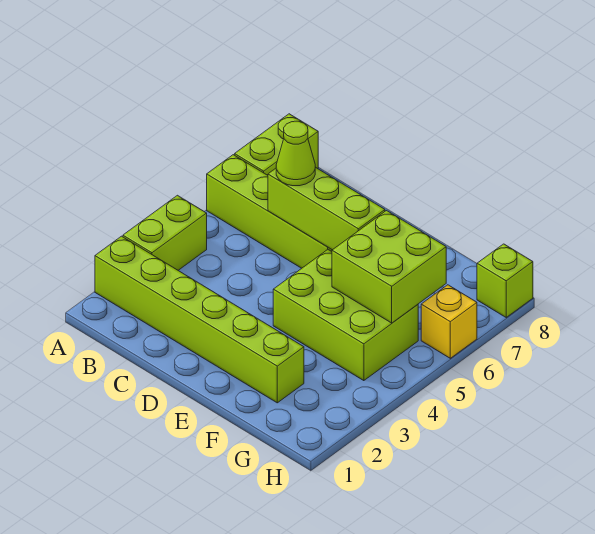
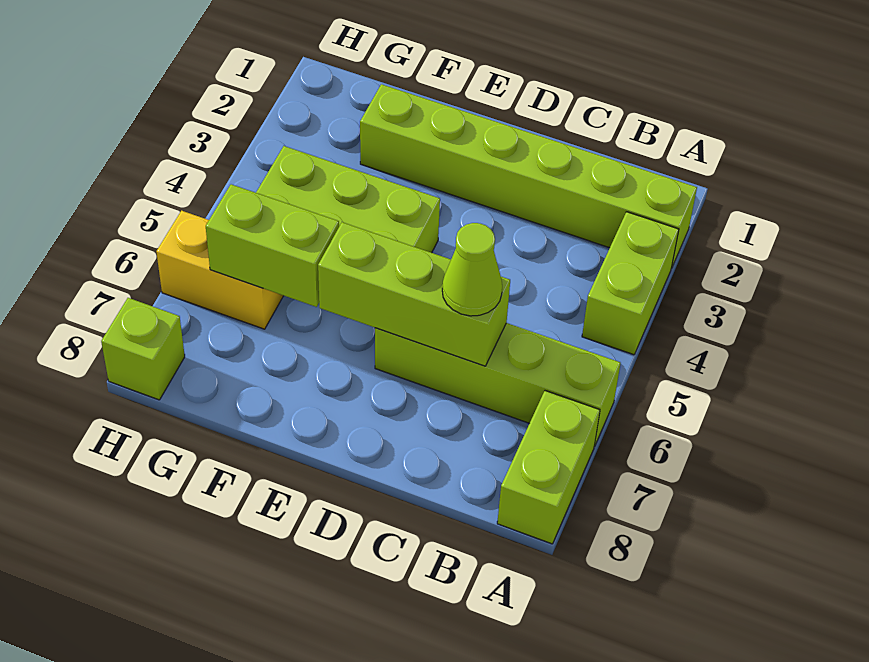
lime brick F5:G6 level 2 -> lime brick F6:G6 level 2
yellow brick H6 level 1 -> yellow brick G6:H6 level 1

